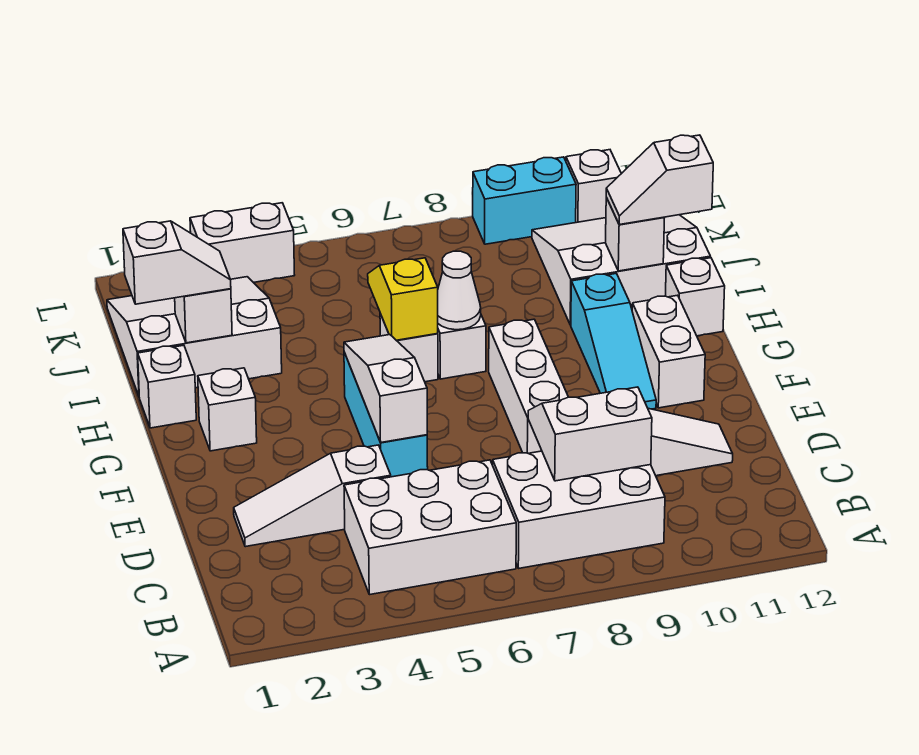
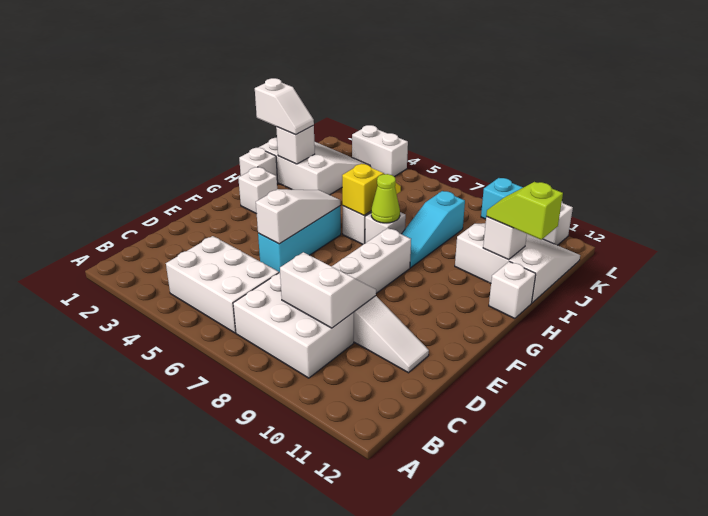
white slope D2:D4 level 1 top 4 -> none
cyan slope F10:H10 level 1 top H -> cyan slope H8:J8 level 1 top J
white brick F11:G11 level 1 -> none
white cone H7 level 2 -> lime cone H7 level 2
white slope I11:I12 level 3 top 12 -> lime slope I11:I12 level 3 top 12

